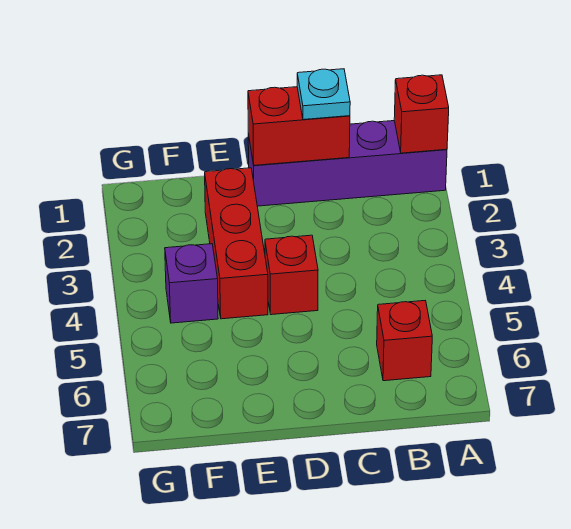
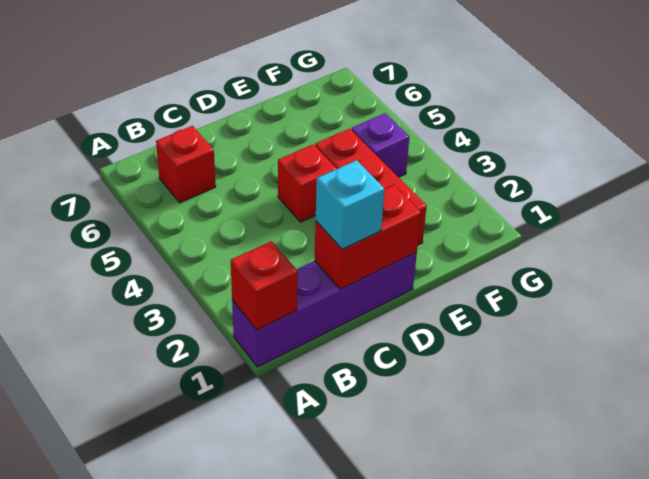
cyan plate C1 level 3 -> cyan brick C1 level 3

